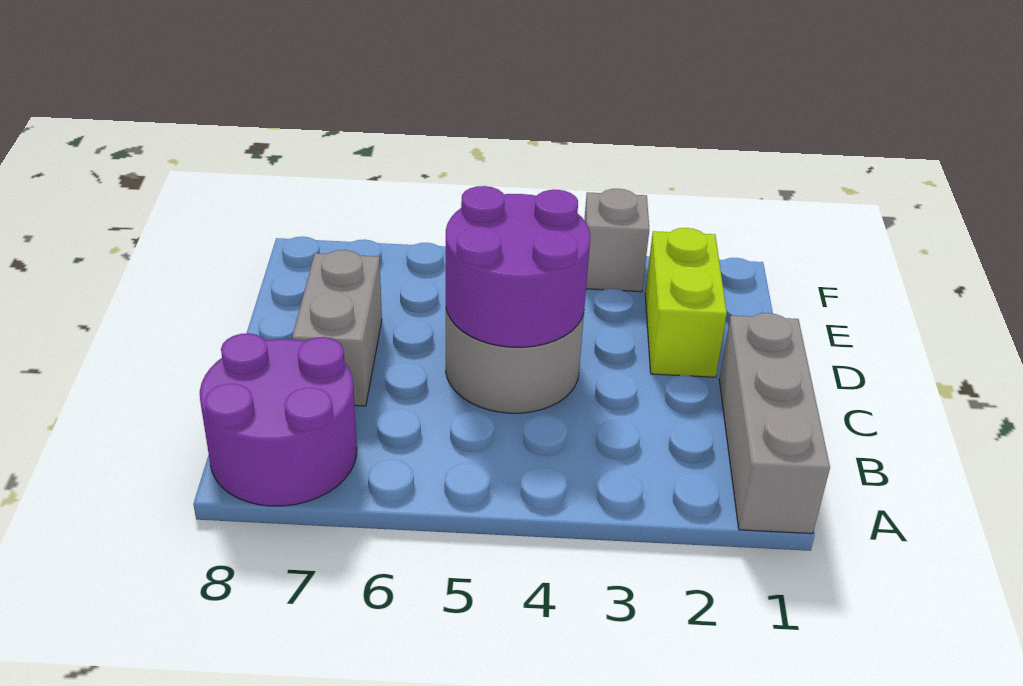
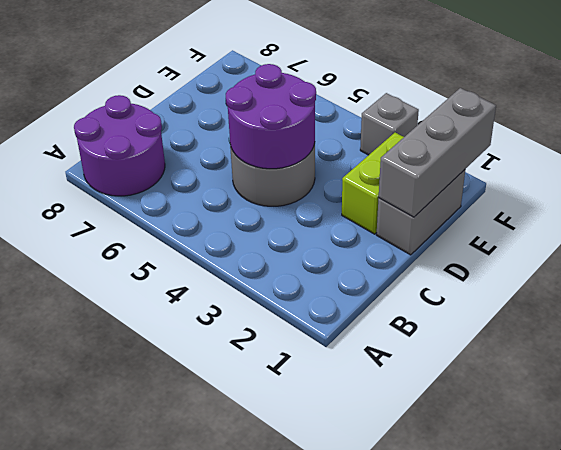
grey brick A1:C1 level 1 -> grey brick D1:F1 level 2
grey brick C7:D7 level 1 -> grey brick D1:E1 level 1

